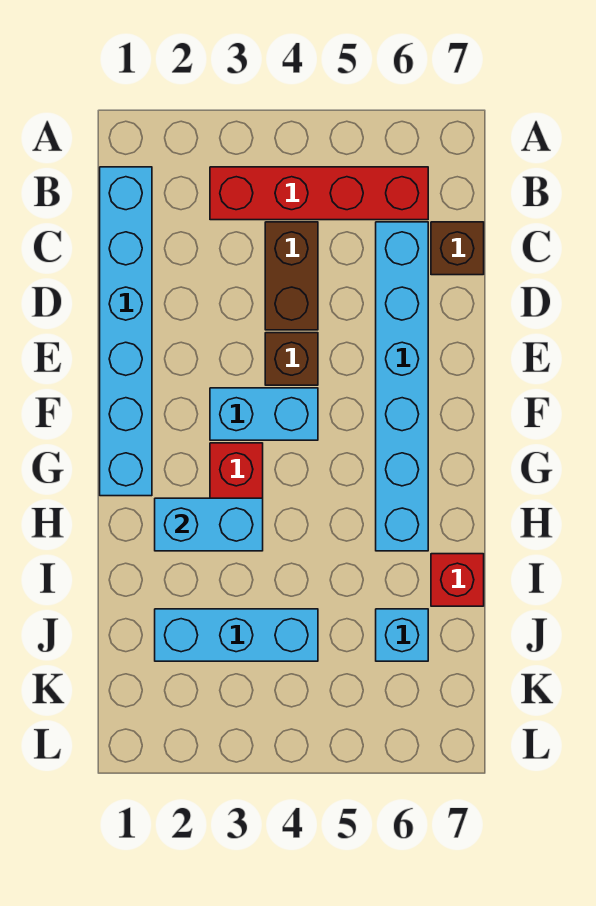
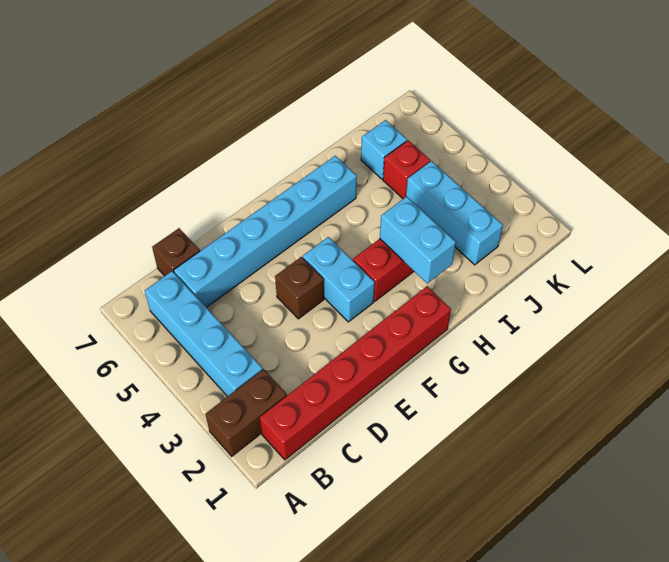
cyan brick B1:G1 level 1 -> red brick B1:G1 level 1
red brick B3:B6 level 1 -> cyan brick B3:B6 level 1
brown brick C4:D4 level 1 -> brown brick A2:B2 level 1
red brick I7 level 1 -> red brick J5 level 1

